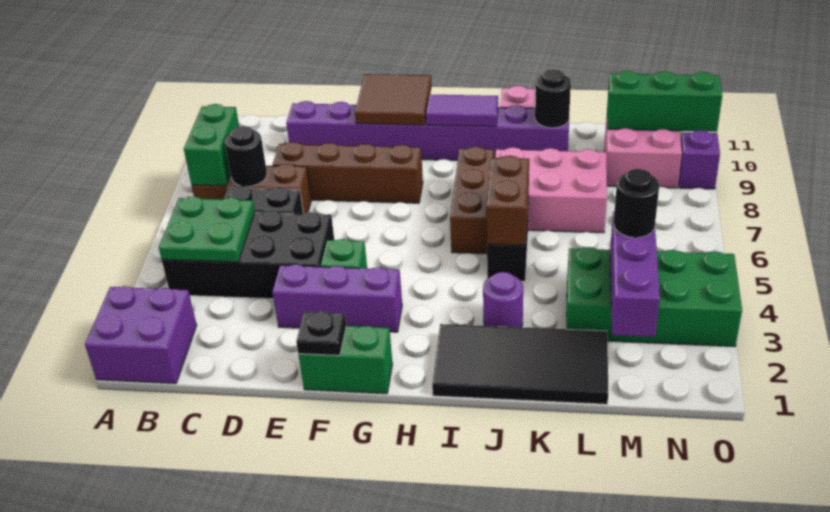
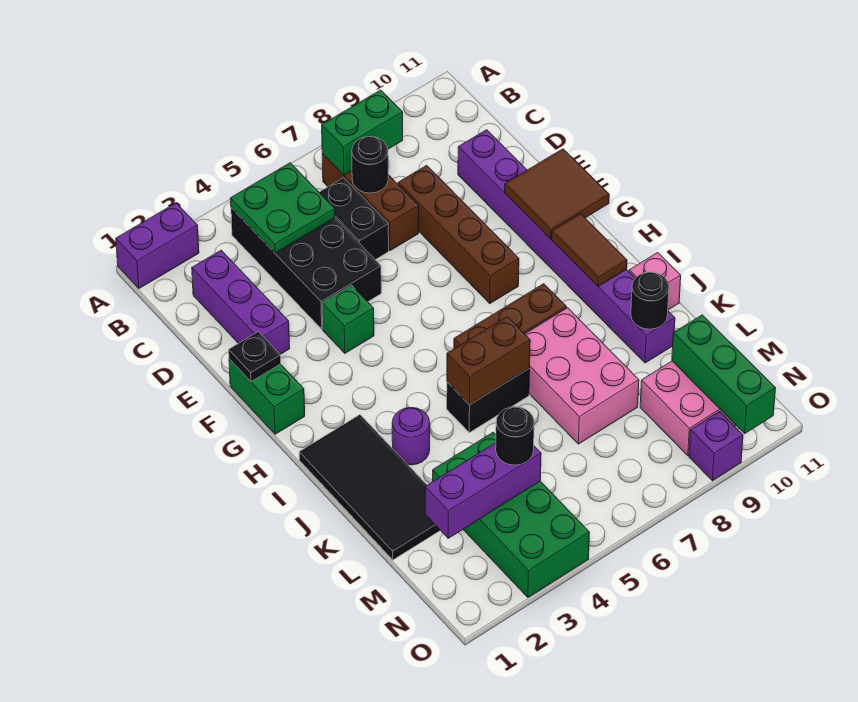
purple brick A1:B2 level 1 -> purple brick A1:A2 level 1
purple brick E3:G3 level 1 -> purple brick C2:E2 level 1
purple tile H10:I10 level 2 -> brown tile H10:I10 level 2

